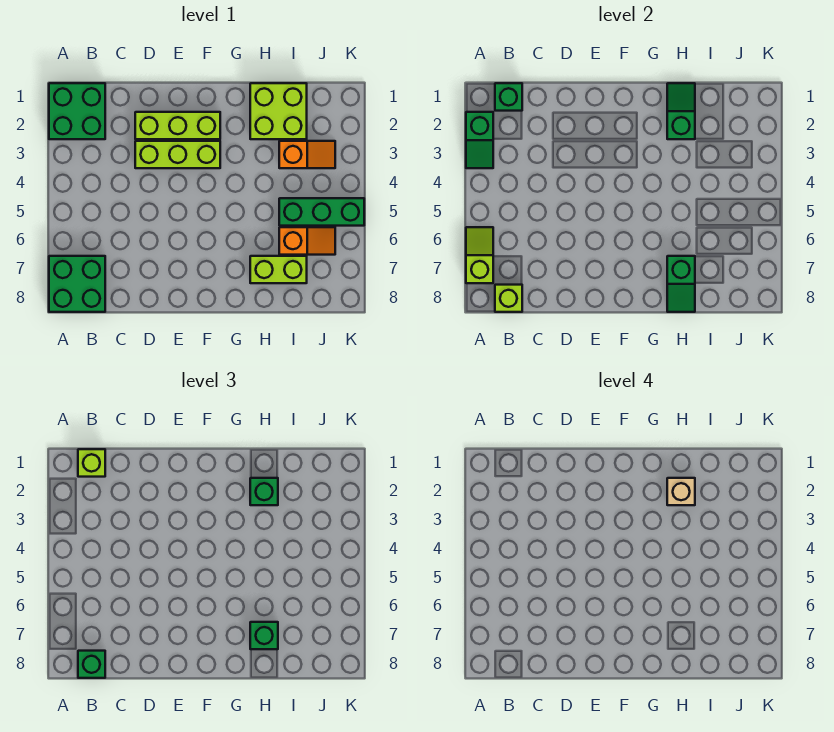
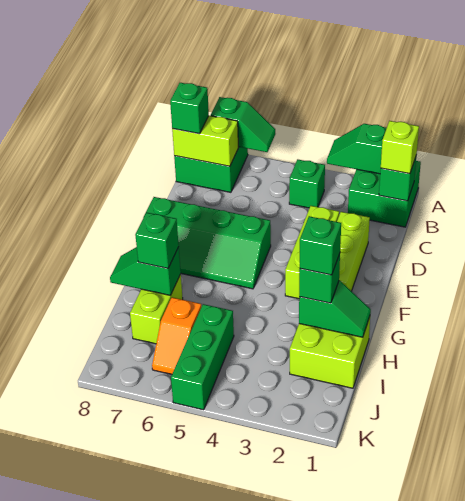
lime slope A6:A7 level 2 top 7 -> green slope A6:A7 level 2 top 7
none -> green brick B4 level 1
lime brick B8 level 2 -> lime brick B7:B8 level 2
none -> green slope E5:F8 level 1 top E
tan brick H2 level 4 -> green brick H2 level 4
orange slope I3:J3 level 1 top I -> none

